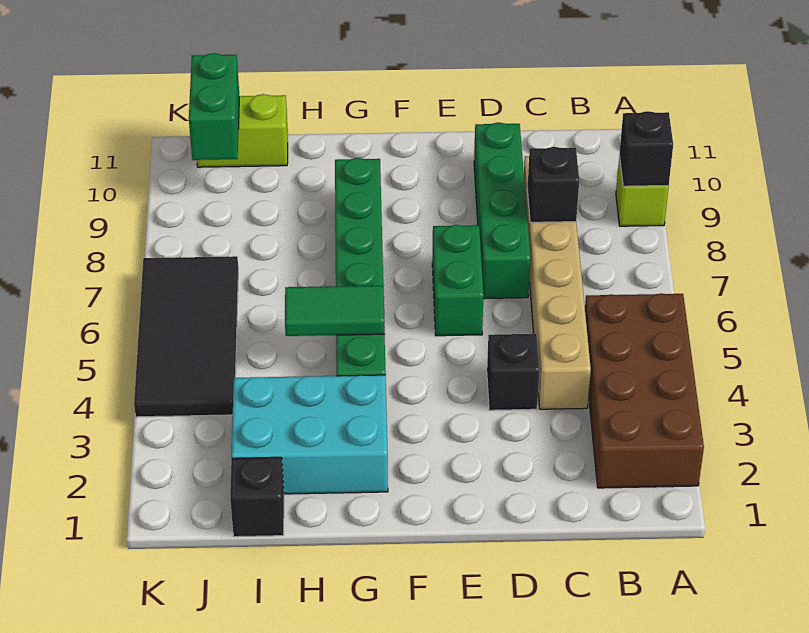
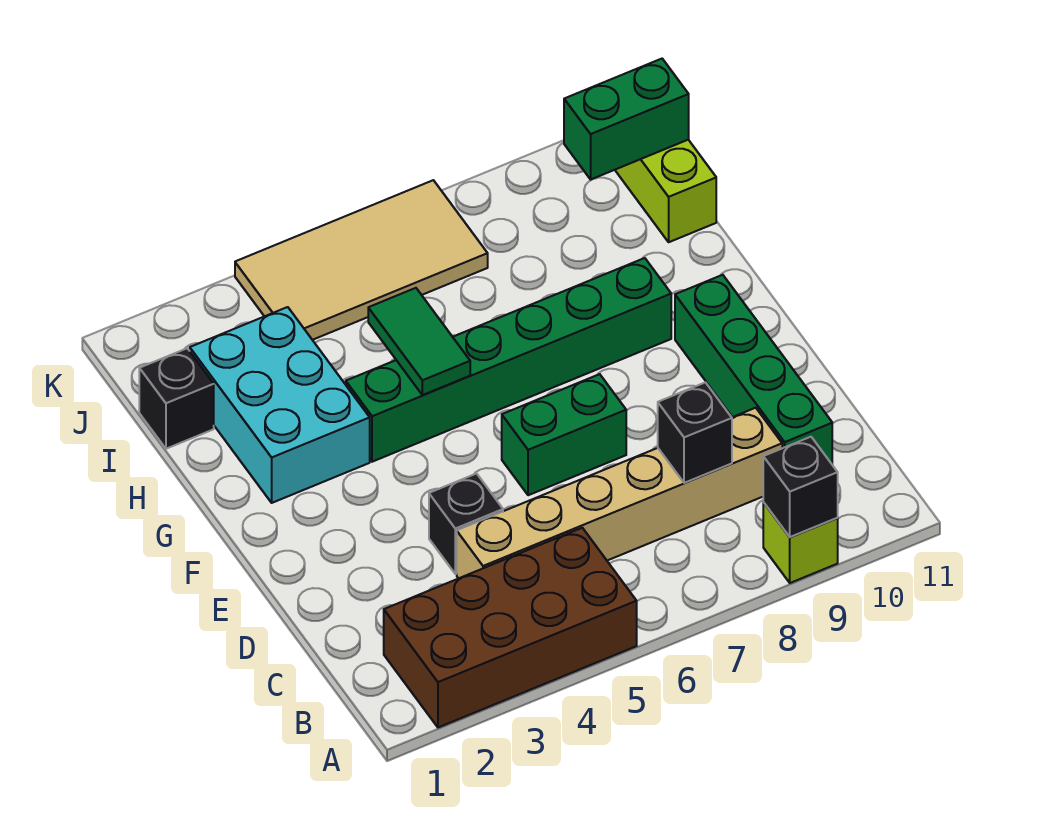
green brick D7:D10 level 1 -> green brick C10:F10 level 1
black tile J4:K7 level 1 -> tan tile J4:K7 level 1

